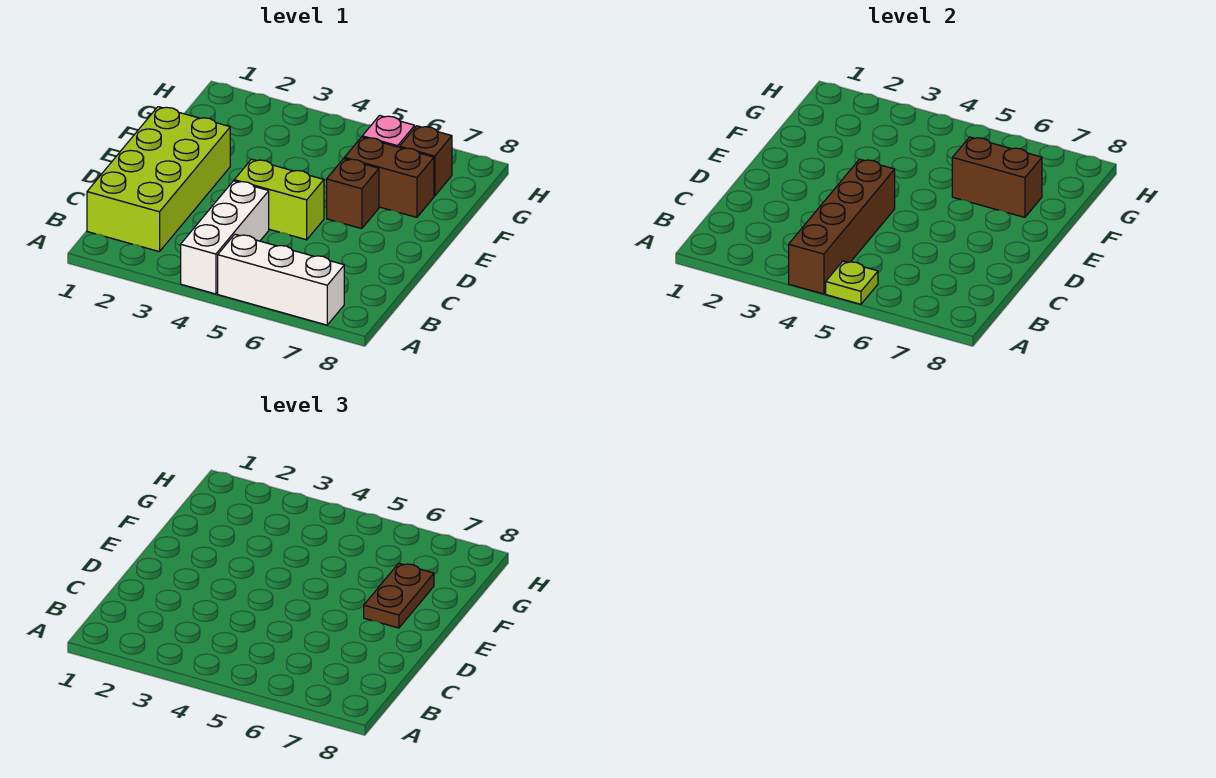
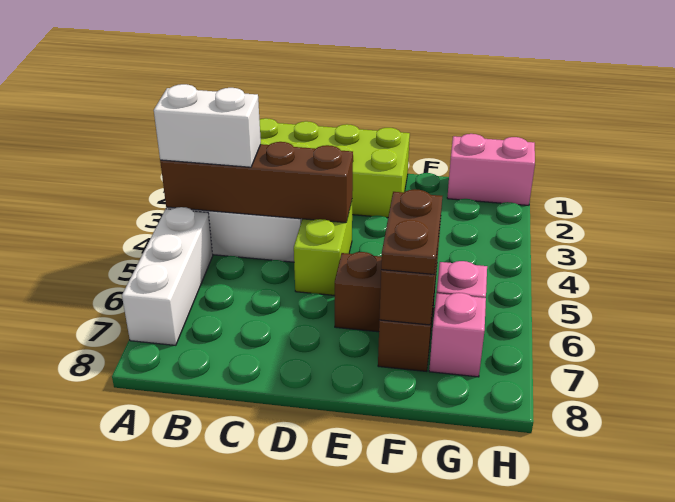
none -> white brick A4:B4 level 3
lime plate A5 level 2 -> none
brown plate E7:F7 level 3 -> brown plate F6:F7 level 3
none -> pink brick G1:H1 level 1
brown brick G7 level 1 -> pink brick G7 level 1

